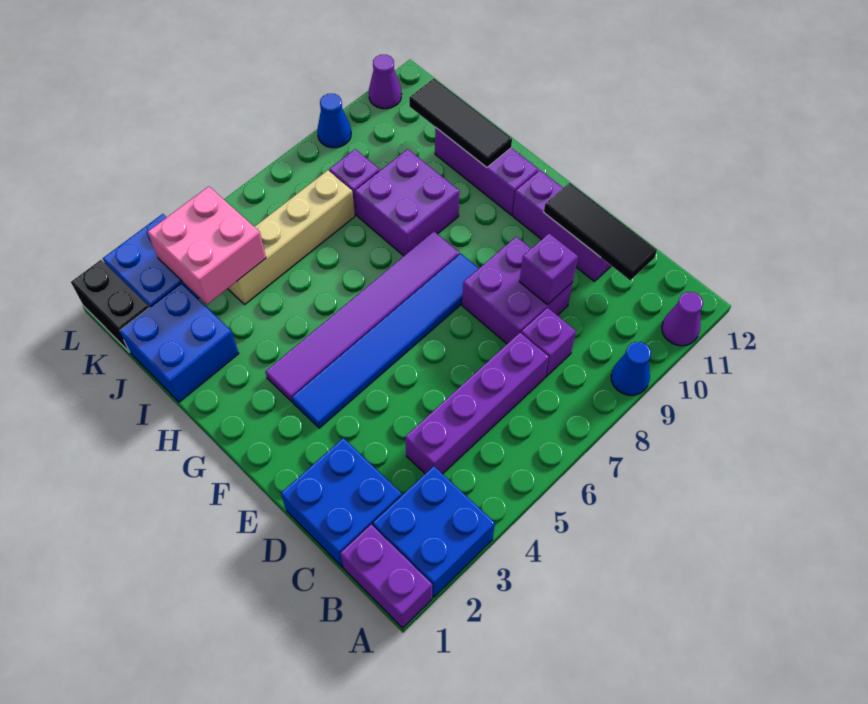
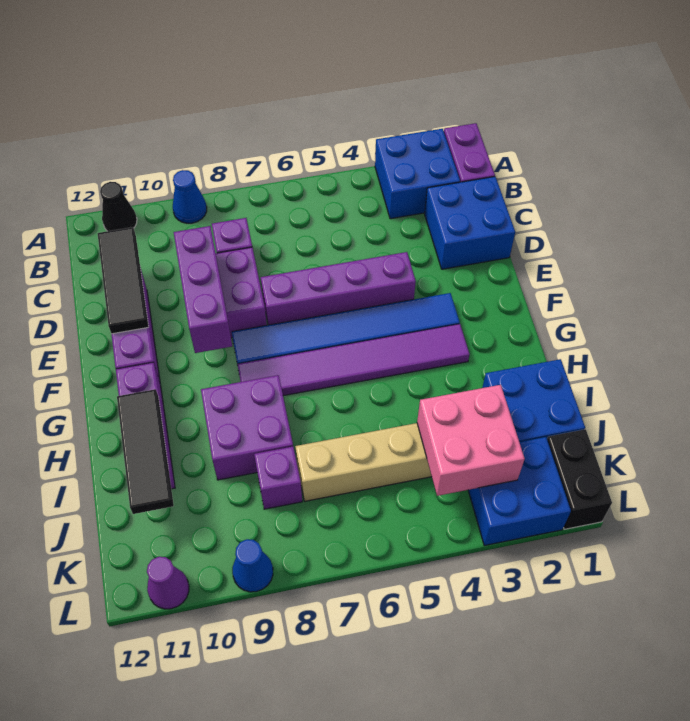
purple cone A11 level 1 -> black cone A11 level 1
purple brick C4:C7 level 1 -> purple brick E4:E7 level 1
purple brick D9 level 2 -> purple brick D9:F9 level 2

